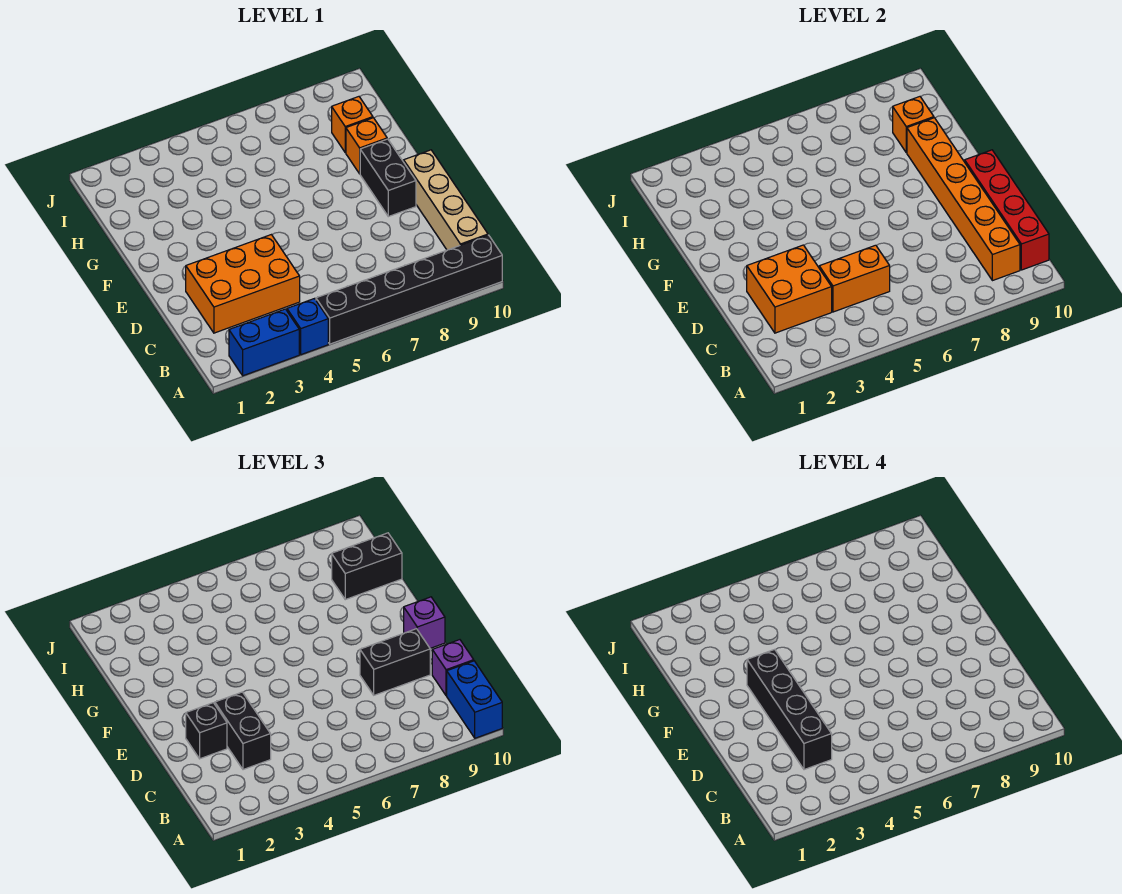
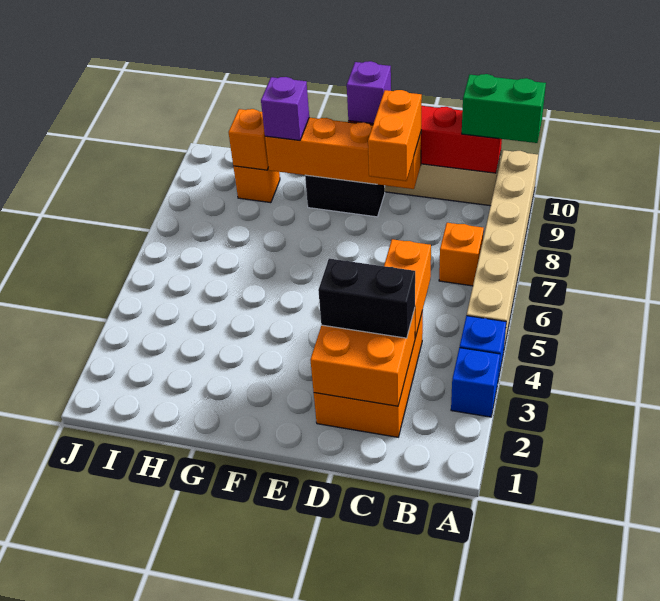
blue brick A2:A3 level 1 -> blue brick A3 level 1
black brick A5:A10 level 1 -> tan brick A5:A10 level 1
blue brick A10:B10 level 3 -> green brick A10:B10 level 3
orange brick B9:G9 level 2 -> orange brick D9:G9 level 2
black brick C3:F3 level 4 -> none
purple brick C10 level 3 -> purple brick G9 level 3
black brick D2 level 3 -> none
black brick D8:D9 level 3 -> orange brick D8:D9 level 3
orange brick G9 level 1 -> orange brick B7 level 1
black brick H9:H10 level 3 -> none

